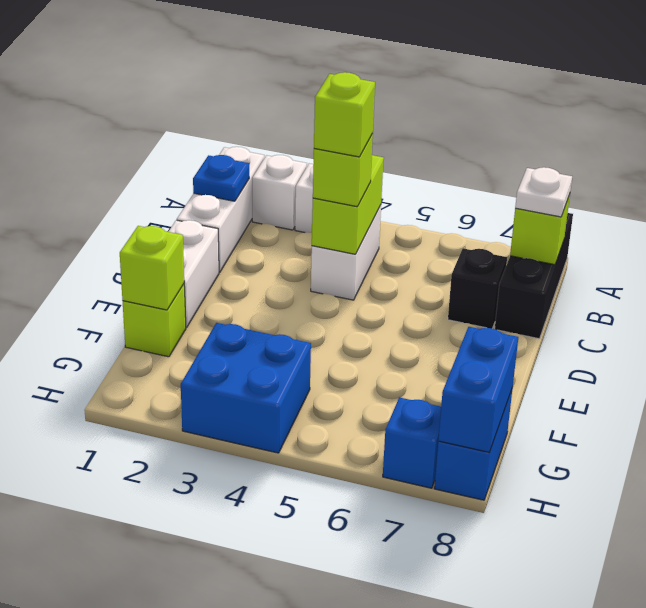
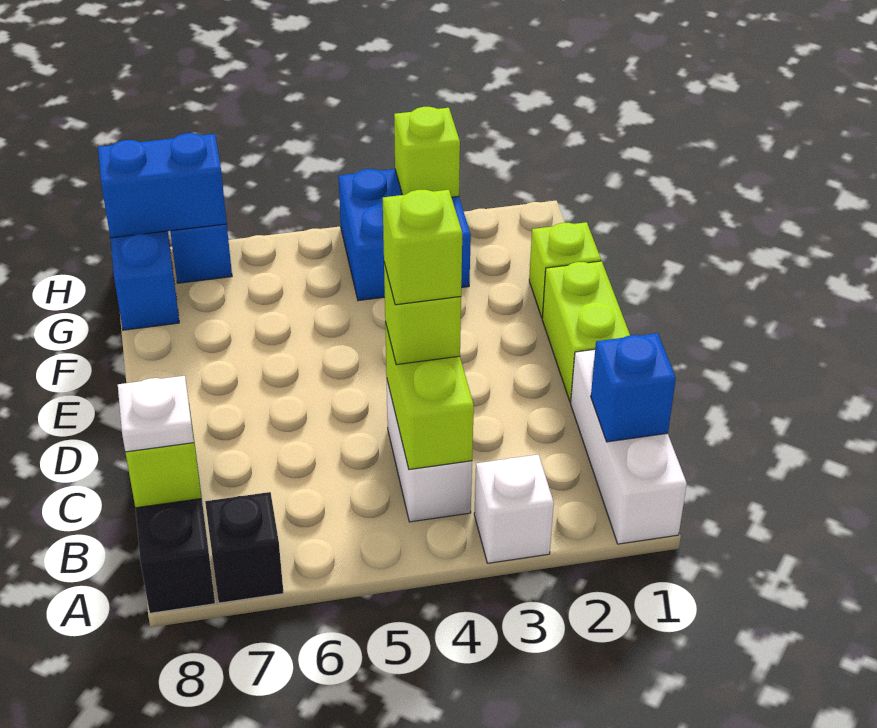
white brick A2 level 1 -> none
blue plate B1 level 2 -> blue brick B1 level 2
black brick C7 level 1 -> black brick A7 level 1
white brick D1:E1 level 1 -> lime brick D1:E1 level 1
lime brick F1 level 2 -> lime brick H3 level 2
blue brick G8:H8 level 2 -> blue brick H7:H8 level 2

